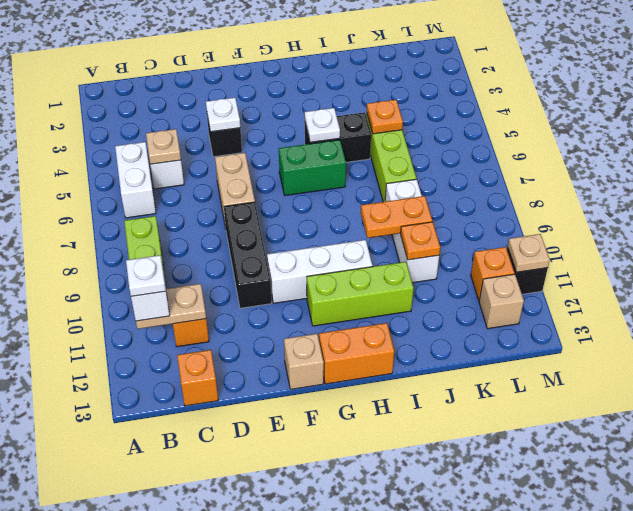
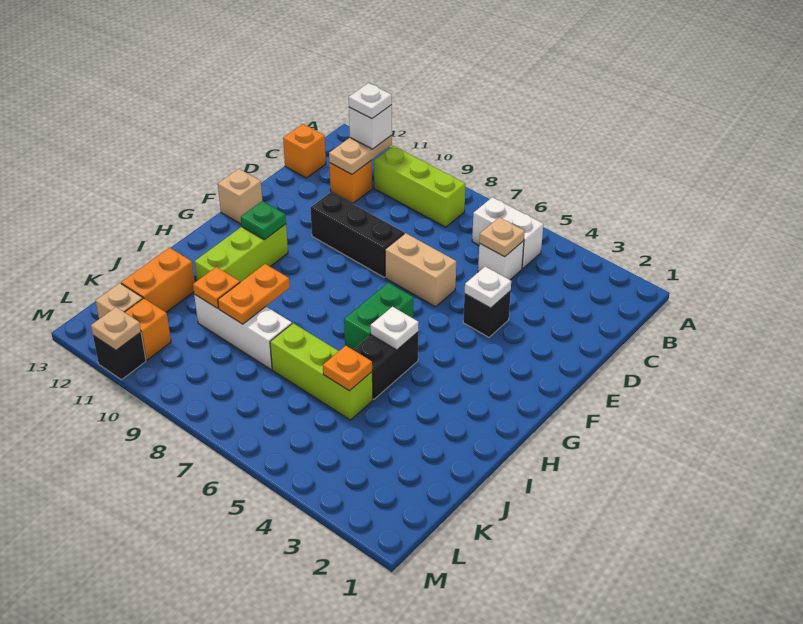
white brick F10:H10 level 1 -> none
none -> green plate G11 level 2
orange brick G13:H13 level 1 -> orange brick J12:K12 level 1

